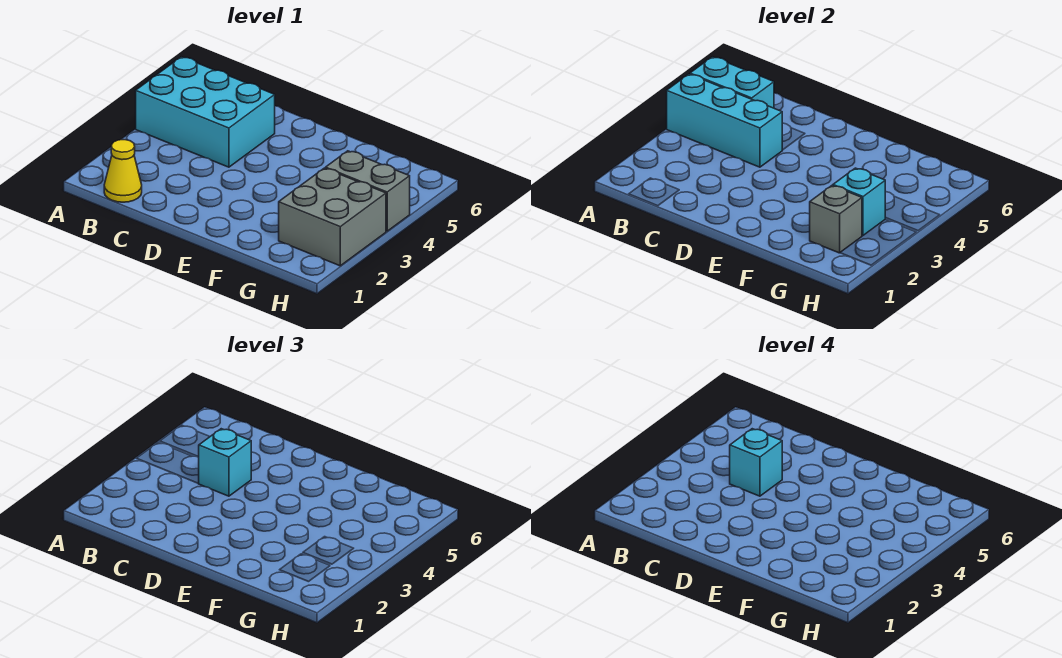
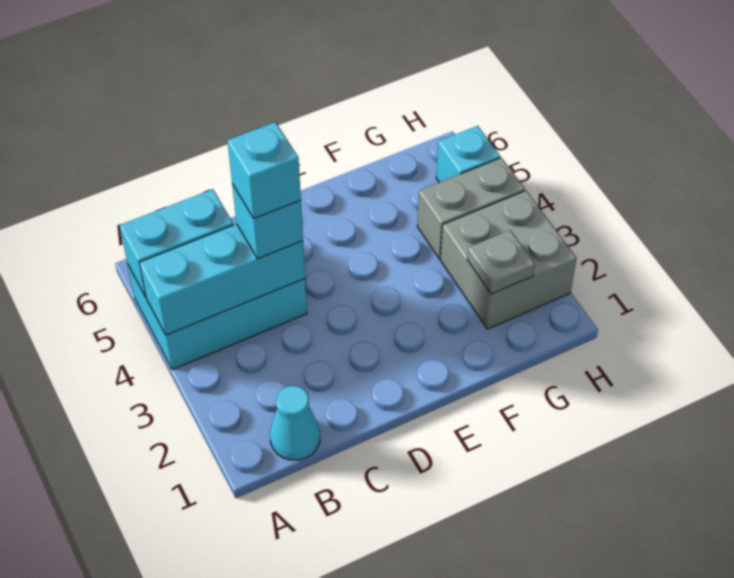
yellow cone B1 level 1 -> cyan cone B1 level 1
grey brick G2 level 2 -> grey plate G2 level 2
cyan brick G3 level 2 -> cyan brick H5 level 1

